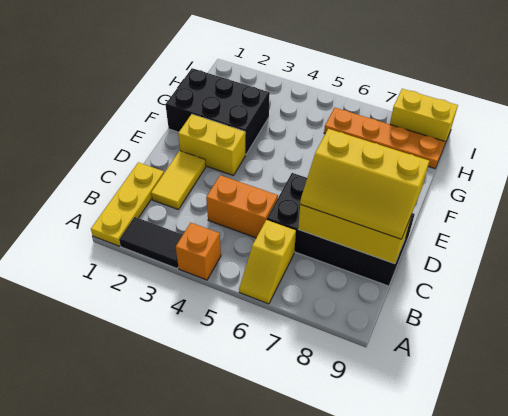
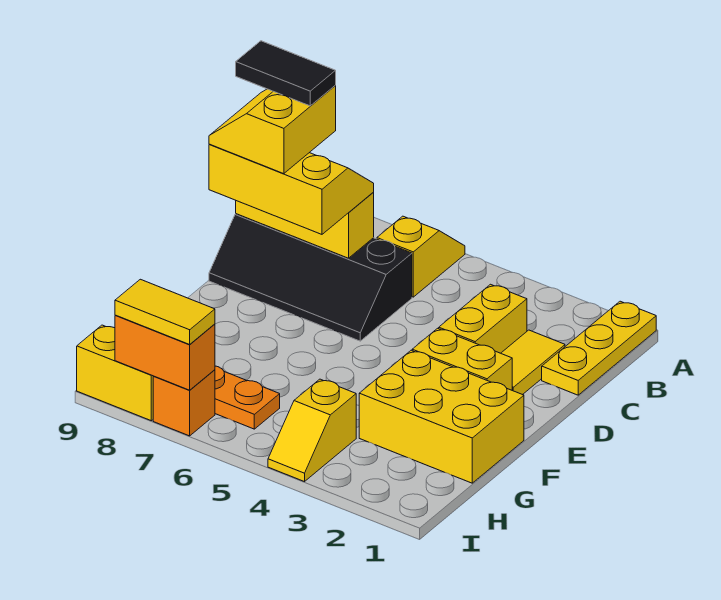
black tile A2:A3 level 1 -> black tile C8:C9 level 5
orange brick A4 level 1 -> orange brick I7 level 1
none -> yellow brick C3:D3 level 1
orange brick C4:C5 level 1 -> orange brick I7:I8 level 2
black brick C6:D9 level 1 -> black slope C6:D9 level 1 top C
none -> yellow slope C8:D9 level 4 top 8
black brick F1:G3 level 1 -> yellow brick F1:G3 level 1
none -> yellow slope H4:I4 level 1 top H
none -> yellow tile I7:I8 level 3

